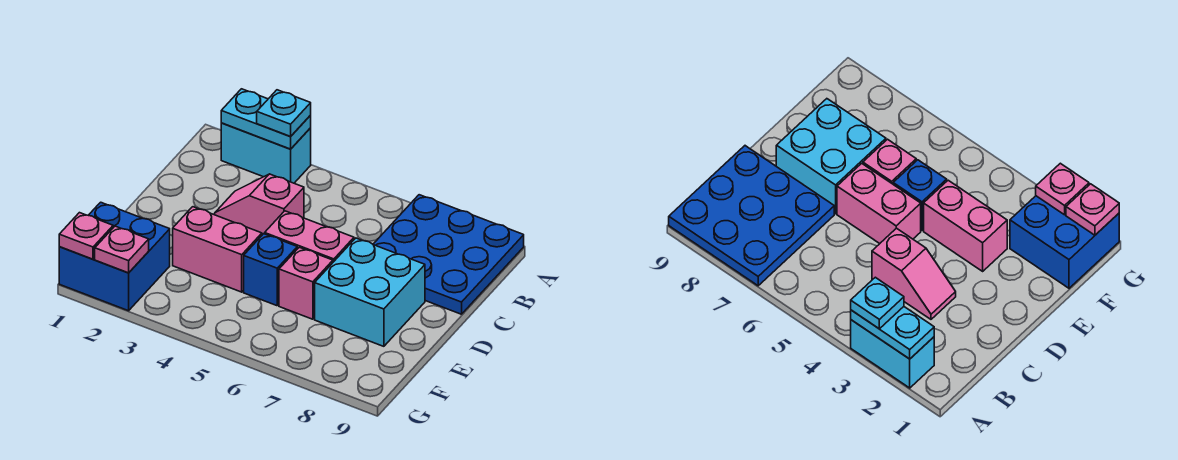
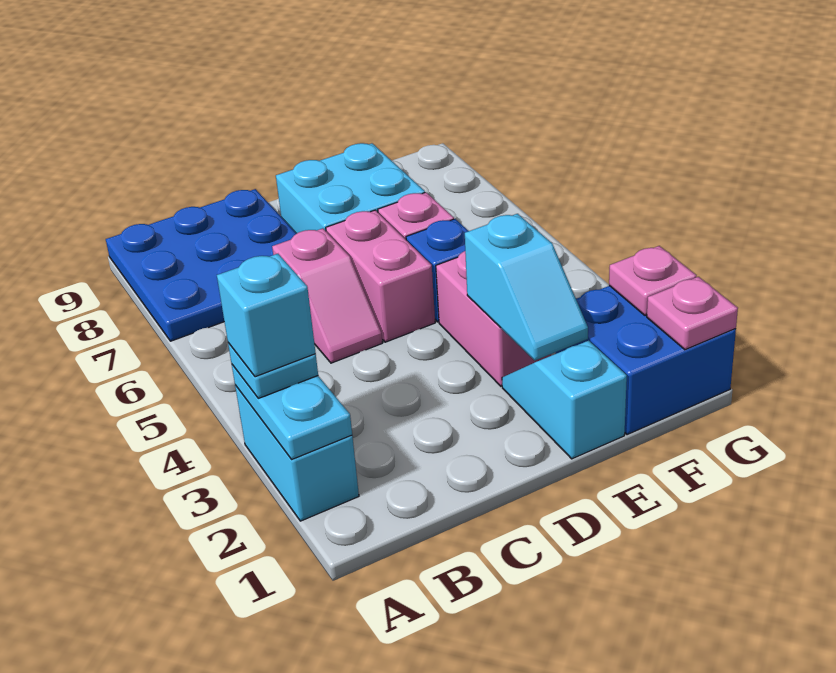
none -> cyan brick A3 level 4
pink slope C3:C4 level 1 top 4 -> pink slope C5:C6 level 1 top 6
none -> cyan slope E1:E2 level 1 top 1
none -> cyan slope E2:E3 level 2 top 3

